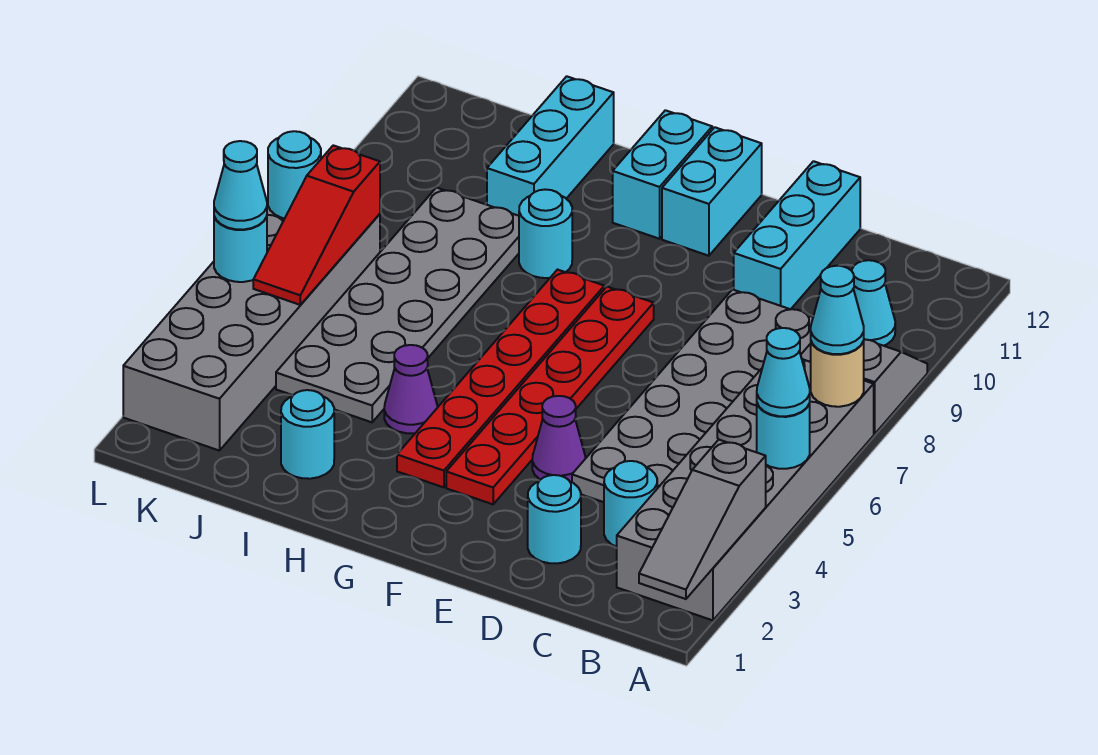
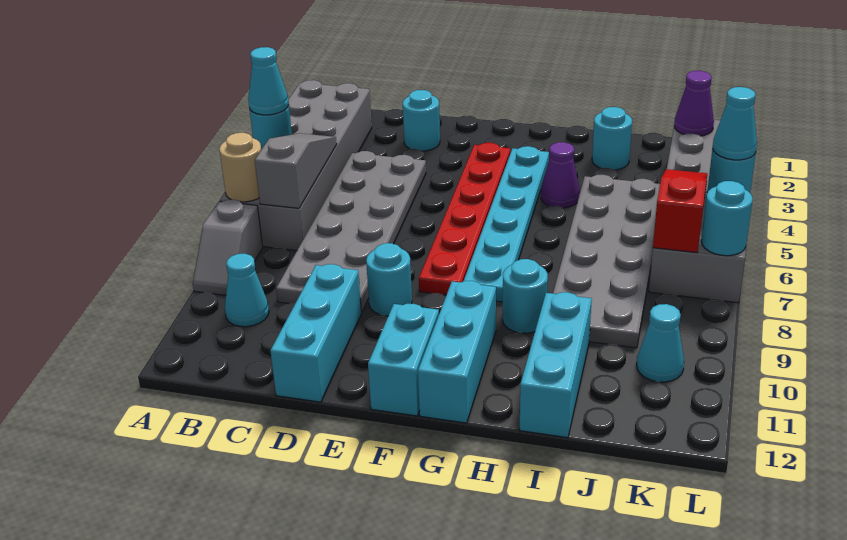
grey slope A1:A3 level 2 top 3 -> grey slope B5:B7 level 2 top 7
cyan cone A7 level 3 -> cyan cone K10 level 1
cyan round brick C3 level 1 -> cyan round brick E9 level 1
purple cone E4 level 1 -> purple cone K2 level 2
red plate G3:G8 level 1 -> cyan plate G3:G8 level 1
cyan brick G11:G12 level 1 -> cyan brick G10:G12 level 1

